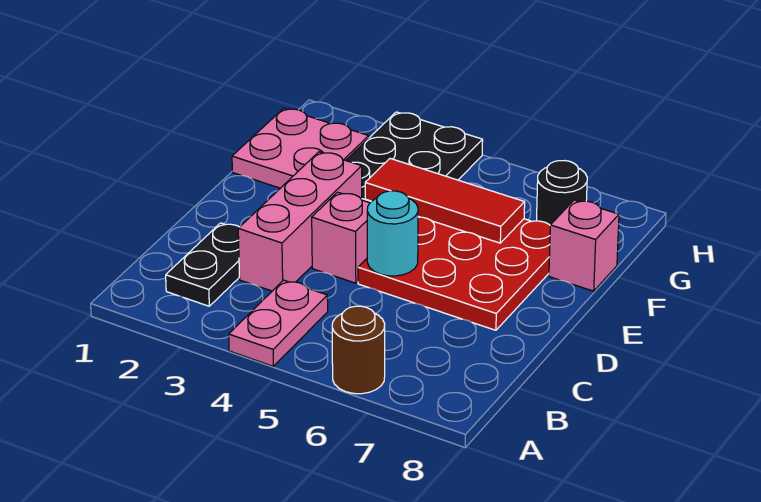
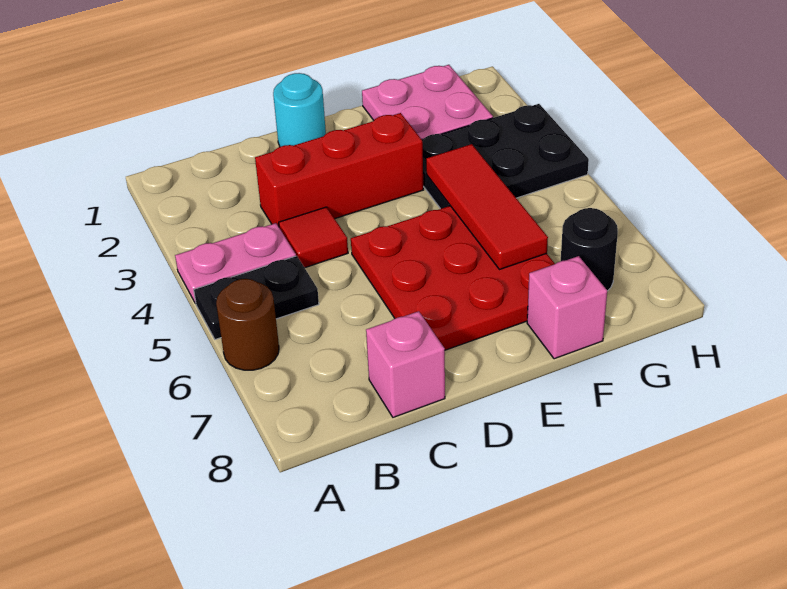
black plate B2:C2 level 1 -> black plate A5:B5 level 1
pink brick C3:E3 level 1 -> red brick C3:E3 level 1
none -> red tile C4 level 1
pink brick D4 level 1 -> pink brick C8 level 1
cyan round brick D5 level 2 -> cyan round brick D1 level 1

